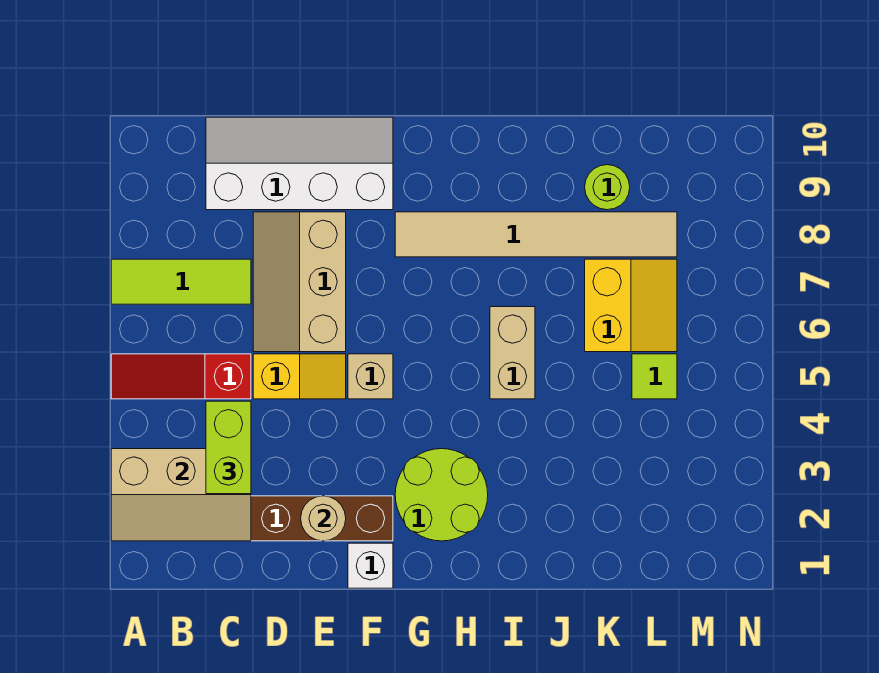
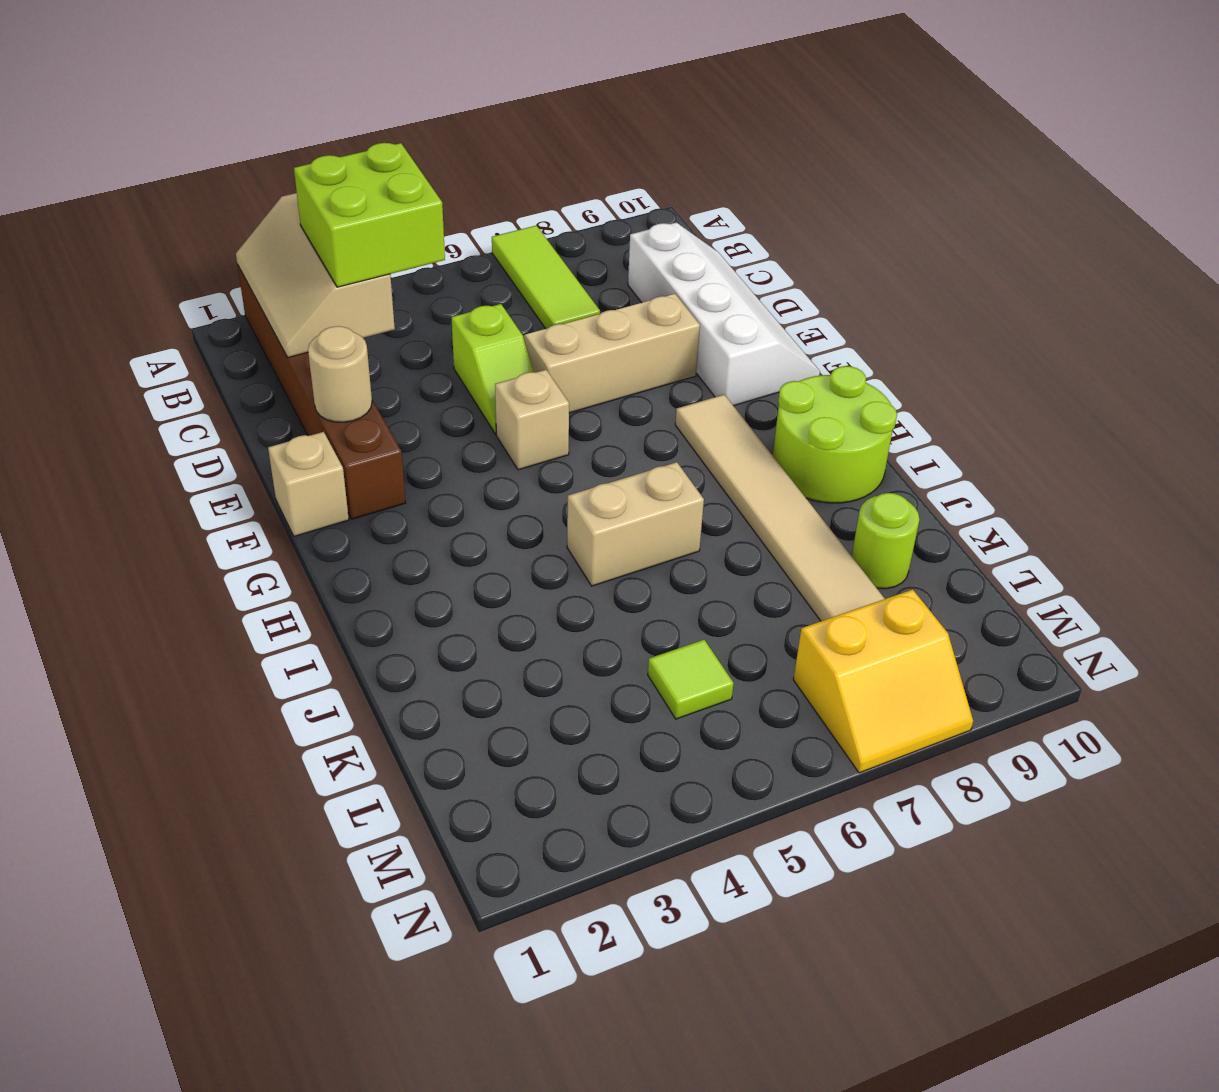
red slope A5:C5 level 1 top C -> none
lime brick C3:C4 level 3 -> lime brick B3:C4 level 3
yellow slope D5:E5 level 1 top D -> lime slope D5:E5 level 1 top D
white brick F1 level 1 -> tan brick F1 level 1
lime round brick G2:H3 level 1 -> lime round brick H9:I10 level 1
yellow slope K6:L7 level 1 top K -> yellow slope M7:N8 level 1 top M

